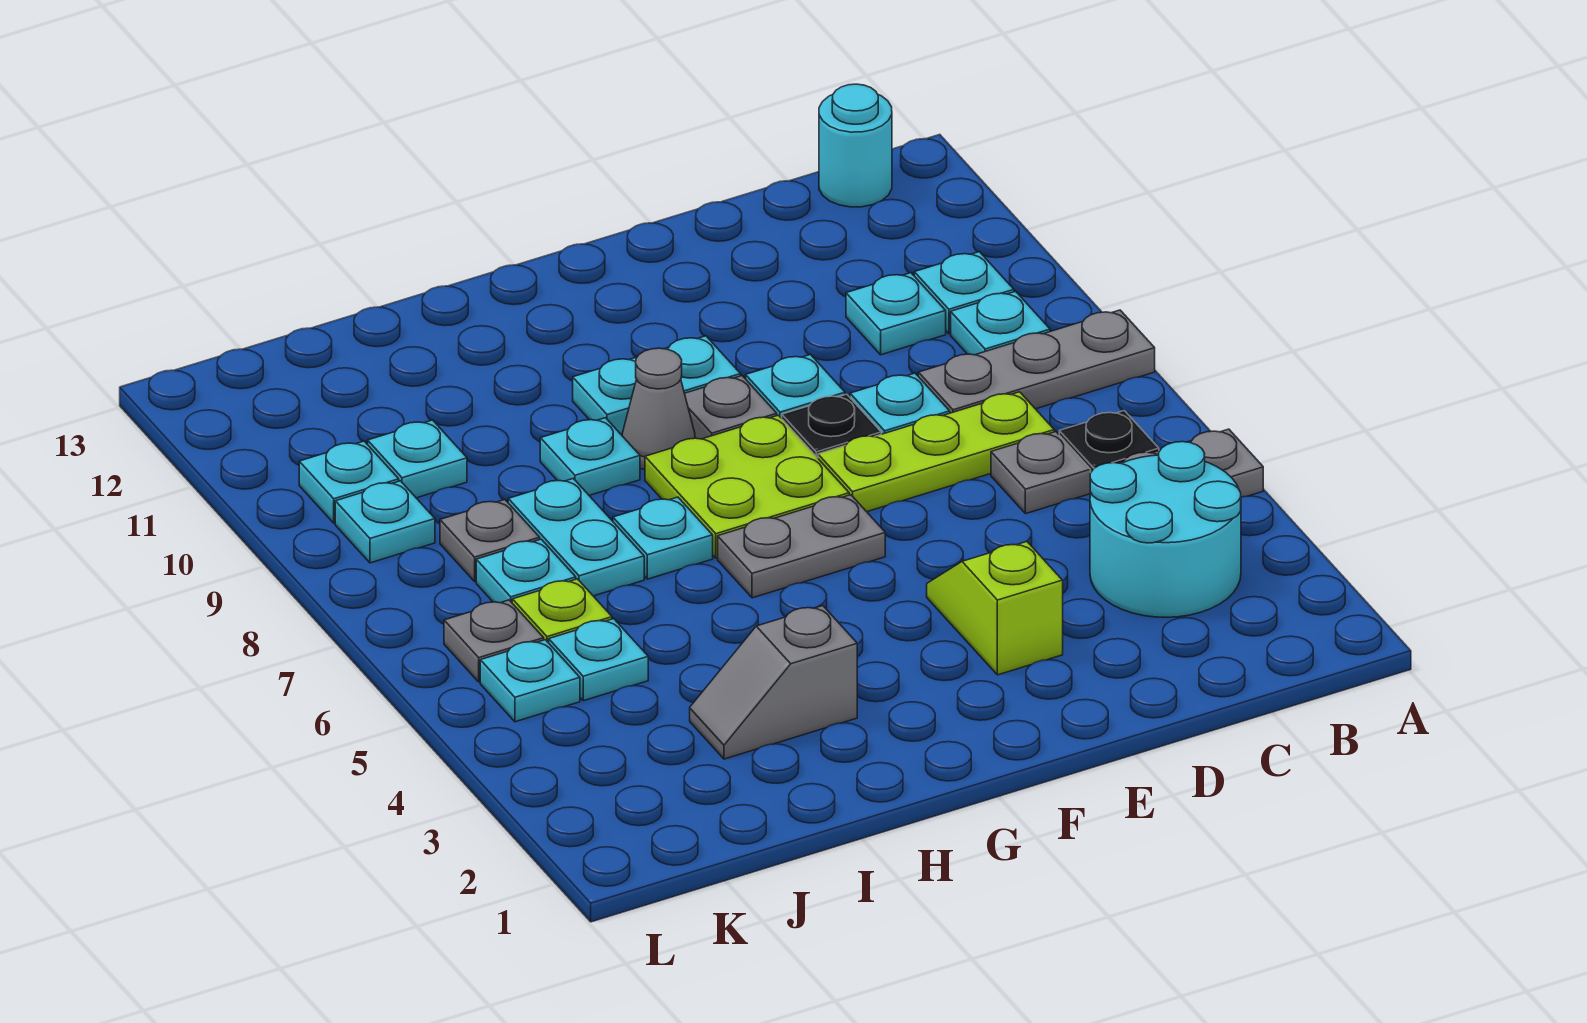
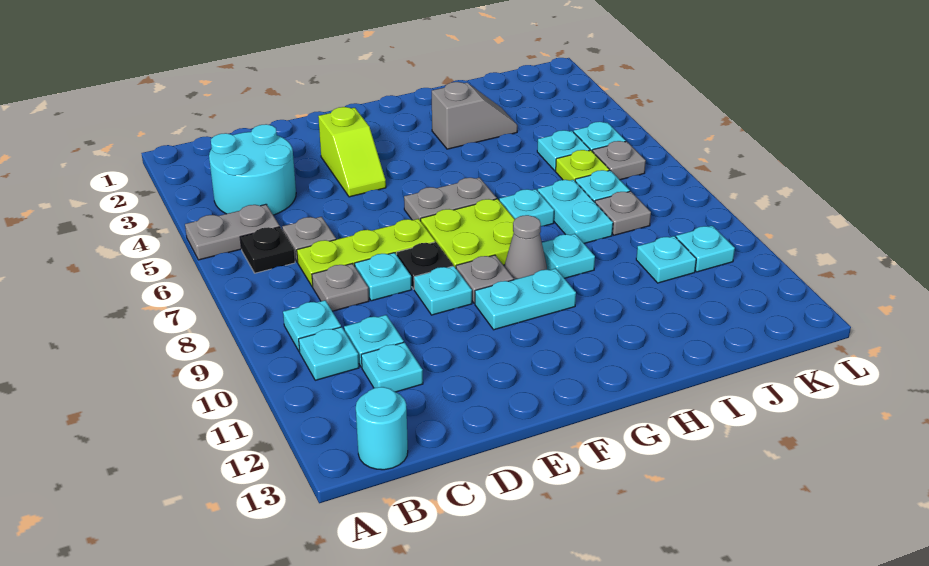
grey plate A8:C8 level 1 -> grey plate C8 level 1
cyan plate K9 level 1 -> cyan plate C11 level 1

